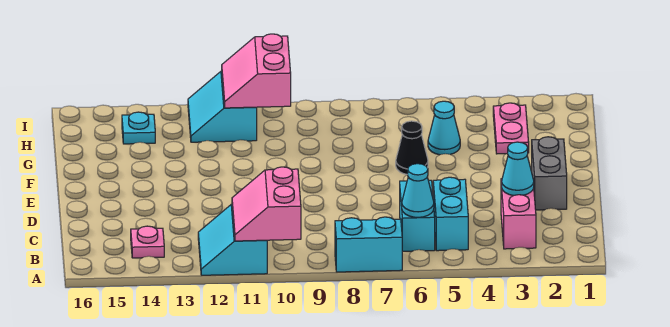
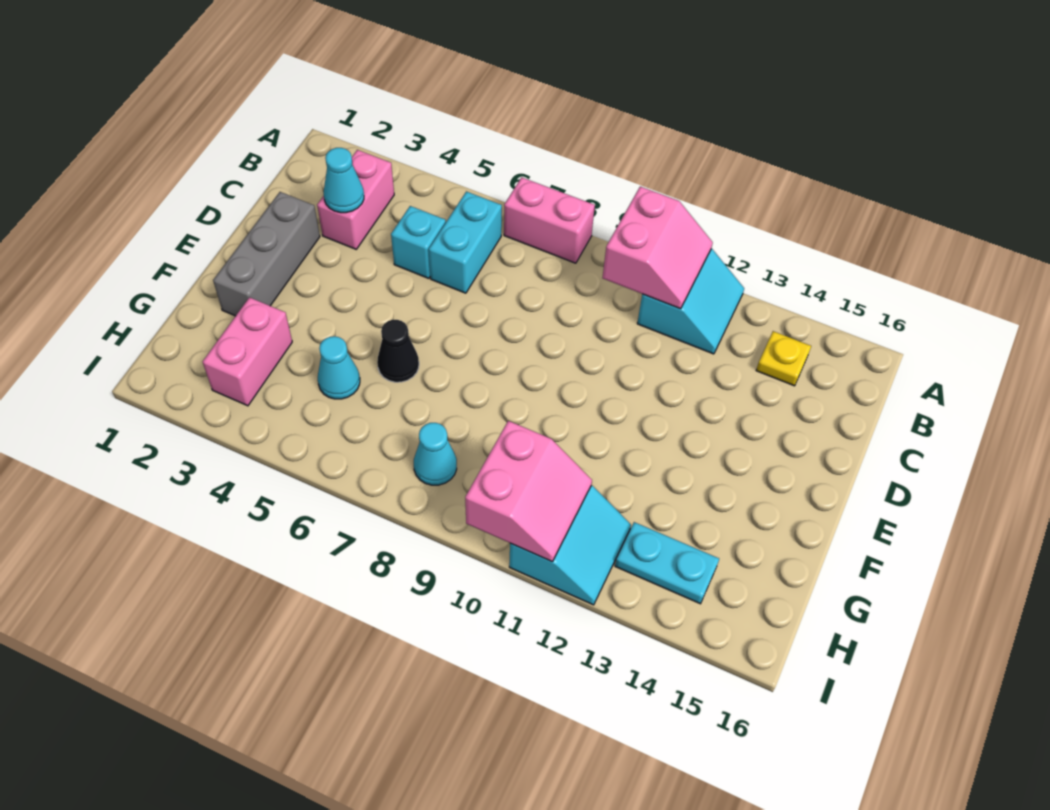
cyan brick A7:A8 level 1 -> pink brick A7:A8 level 1
cyan brick B5:C5 level 1 -> cyan brick C5 level 1
cyan cone B6 level 2 -> cyan cone H8 level 1
pink plate B14 level 1 -> yellow plate B14 level 1
grey brick D2:E2 level 1 -> grey brick D2:F2 level 1
pink plate G3:H3 level 1 -> pink brick G3:H3 level 1
cyan plate H14 level 1 -> cyan plate H13:H14 level 1

